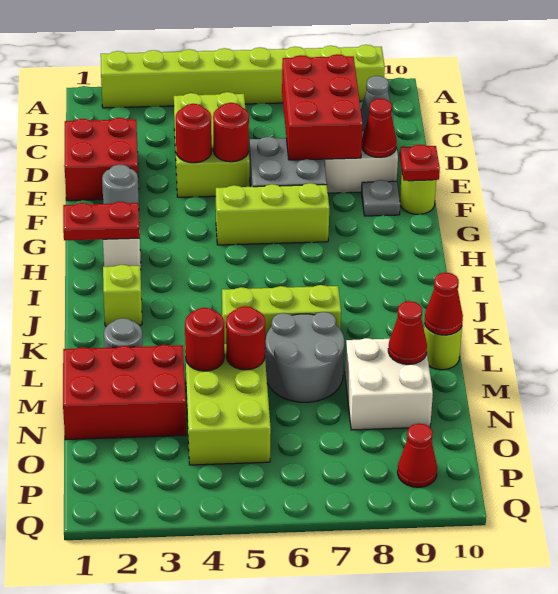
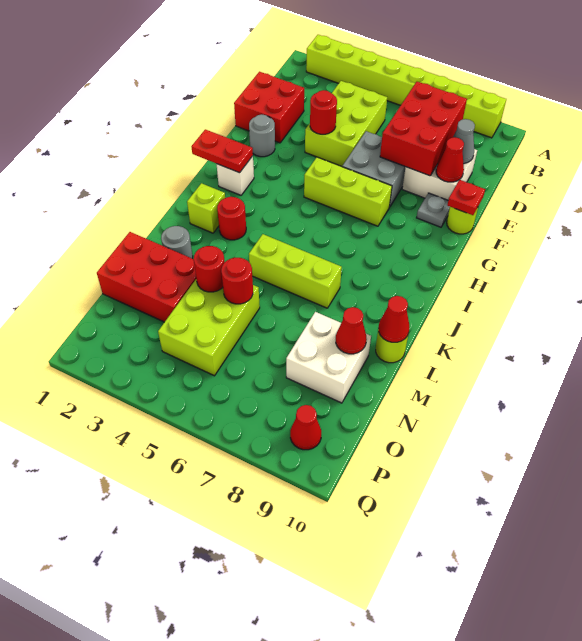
red round brick E5 level 2 -> red round brick J3 level 1
grey round brick L6:M7 level 1 -> none

